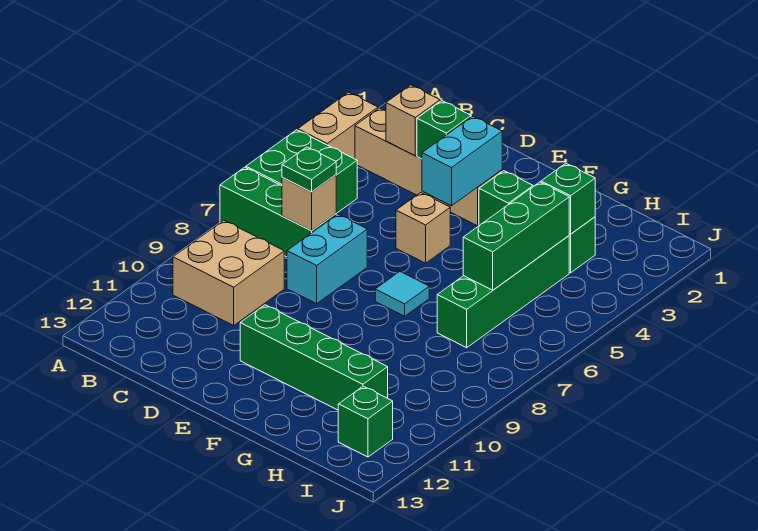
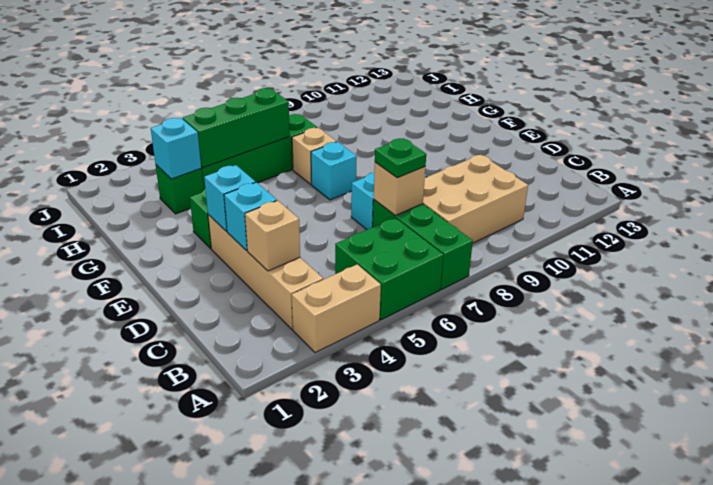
tan brick B9:C10 level 1 -> tan brick B8:C10 level 1
green brick D3 level 2 -> cyan brick D3 level 2
cyan brick E3:E4 level 2 -> cyan brick E3 level 2
tan brick E5 level 1 -> tan brick G7 level 1
green brick E11:H11 level 1 -> none
cyan tile F7 level 1 -> cyan brick F7 level 1
green brick H3 level 2 -> cyan brick H3 level 2
green brick I12 level 1 -> none

